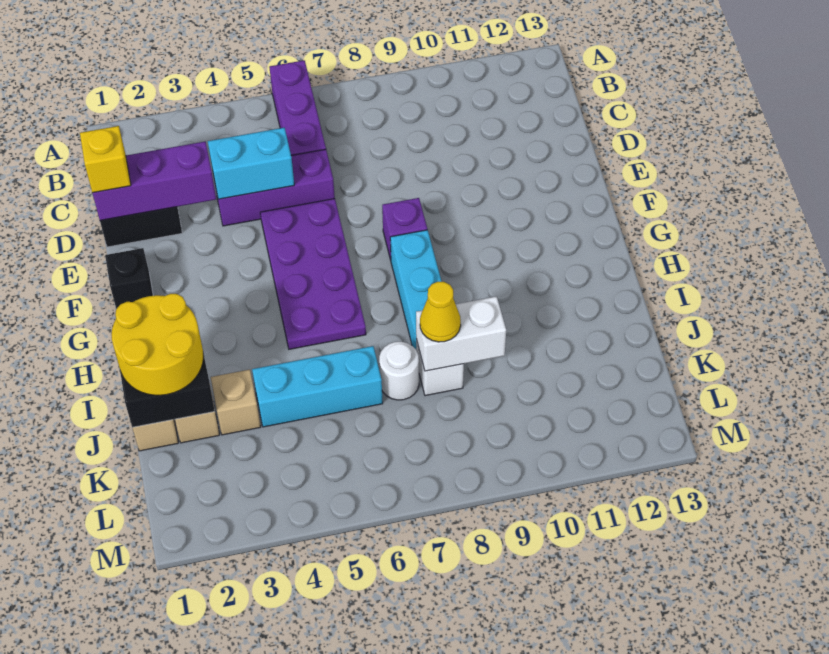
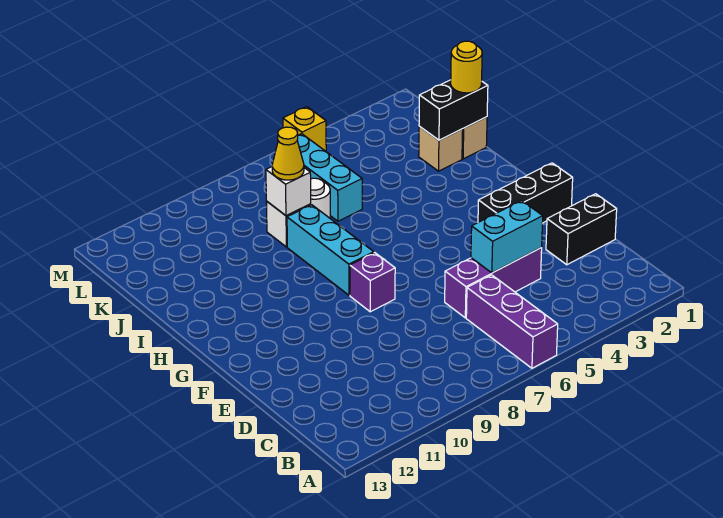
purple brick D1:D3 level 2 -> none
yellow brick D1 level 3 -> yellow brick M5 level 1
purple plate E5:H6 level 1 -> none
black brick F1 level 1 -> black brick F1:F3 level 1
yellow round brick I1:J2 level 3 -> yellow round brick J1 level 3
tan brick J3 level 1 -> none
cyan brick J4:J6 level 1 -> cyan brick J6:L6 level 1
white brick J8:J9 level 2 -> white brick J8 level 2

